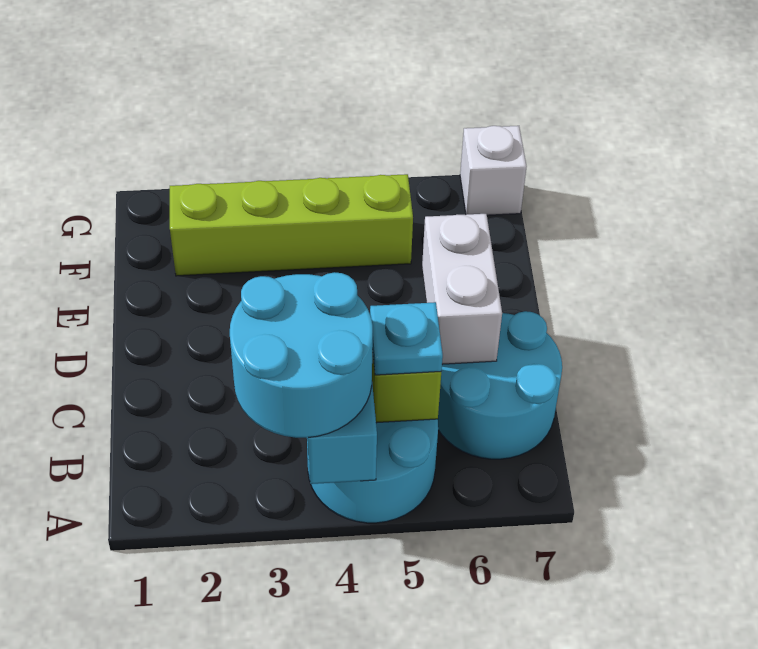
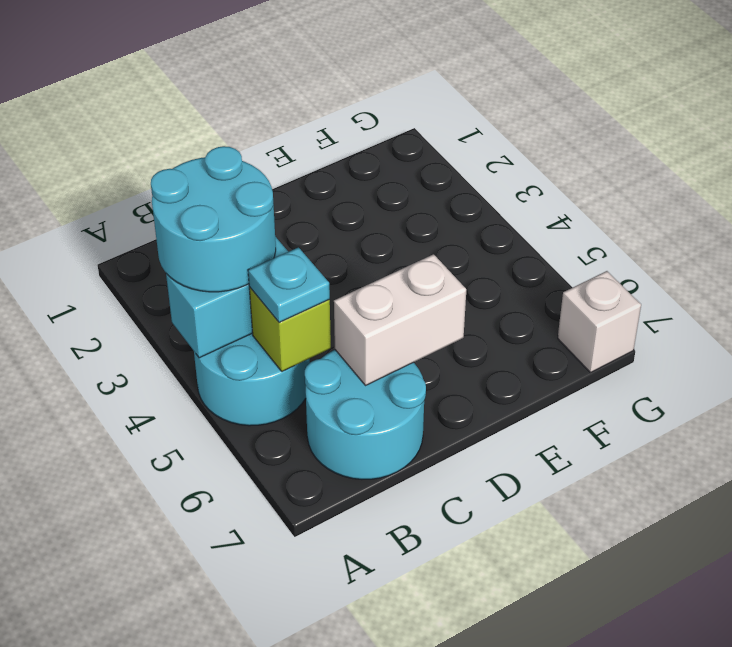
lime brick F2:F5 level 1 -> none

